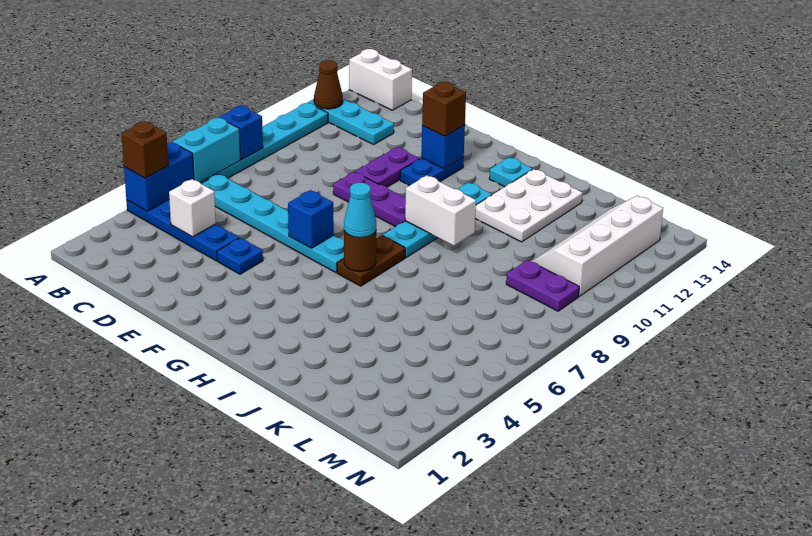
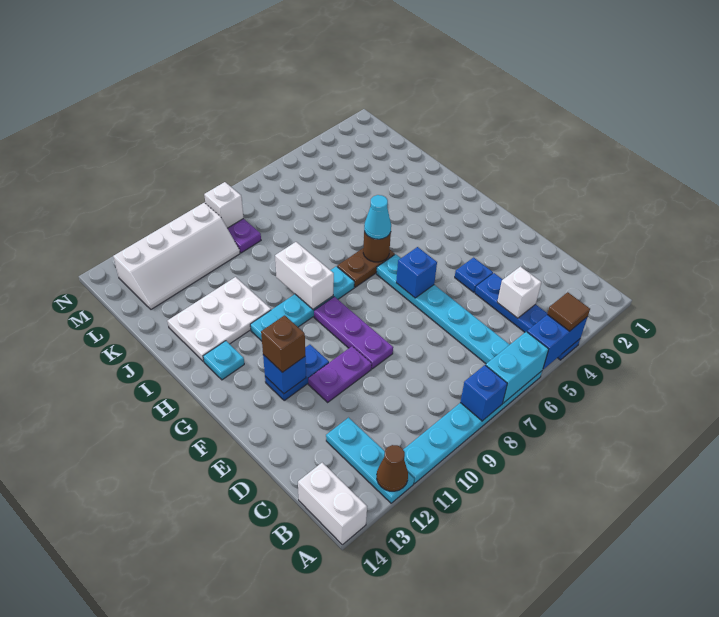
brown brick A4 level 3 -> brown tile A4 level 3
none -> white brick M9 level 2

